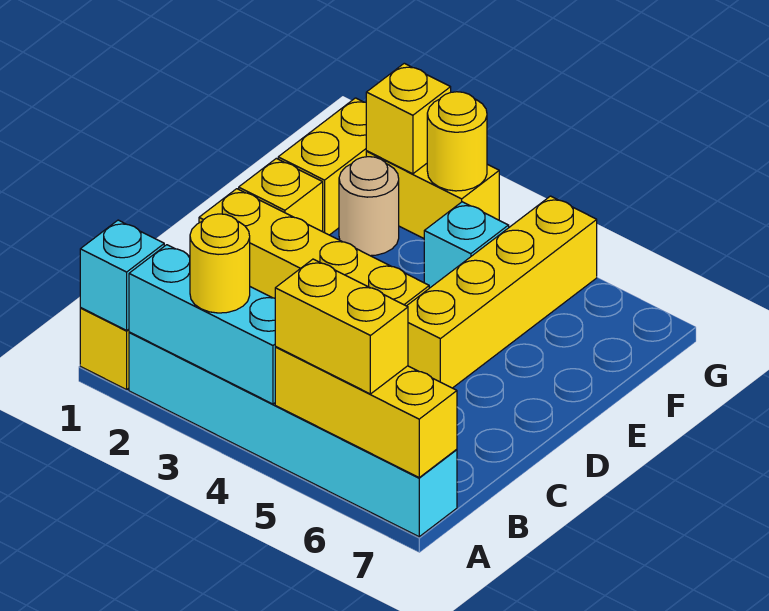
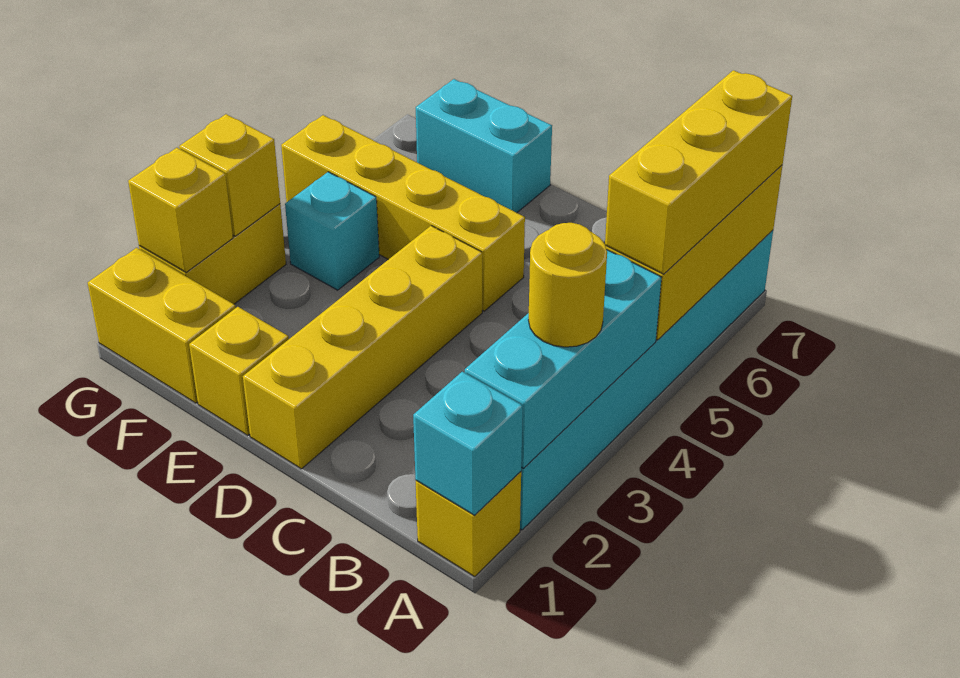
yellow brick A5:A6 level 3 -> yellow brick A5:A7 level 3
none -> cyan brick E7:F7 level 1
tan round brick F2 level 1 -> none
yellow round brick G3 level 2 -> yellow brick G3 level 2

